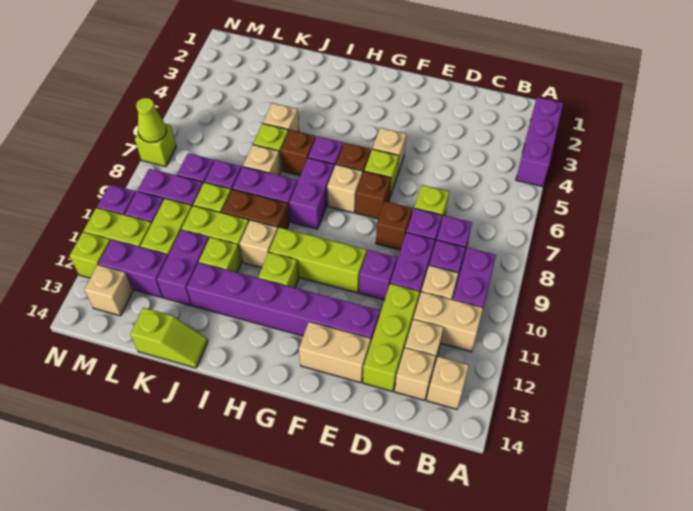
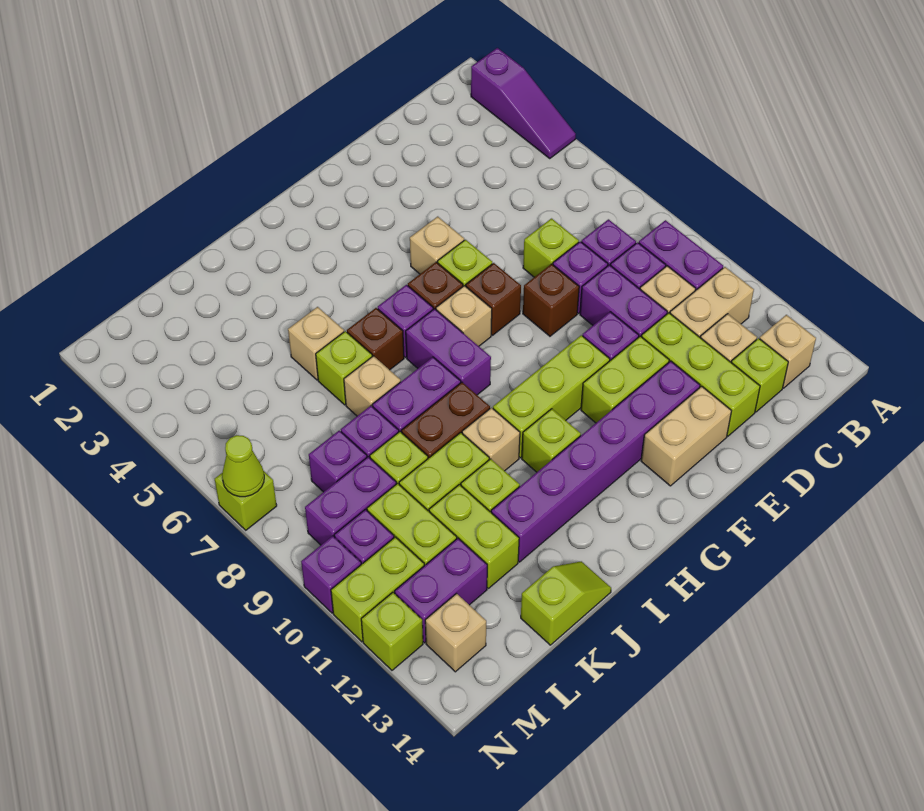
purple brick A2:A4 level 1 -> purple slope A2:A4 level 1 top 2
tan brick C13 level 1 -> lime brick C13 level 1
none -> lime brick E11:F11 level 1
purple brick K11:K12 level 1 -> lime brick K11:K12 level 1

